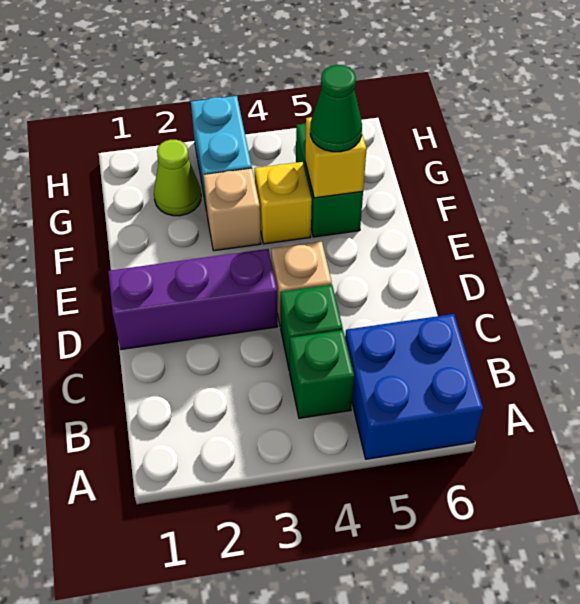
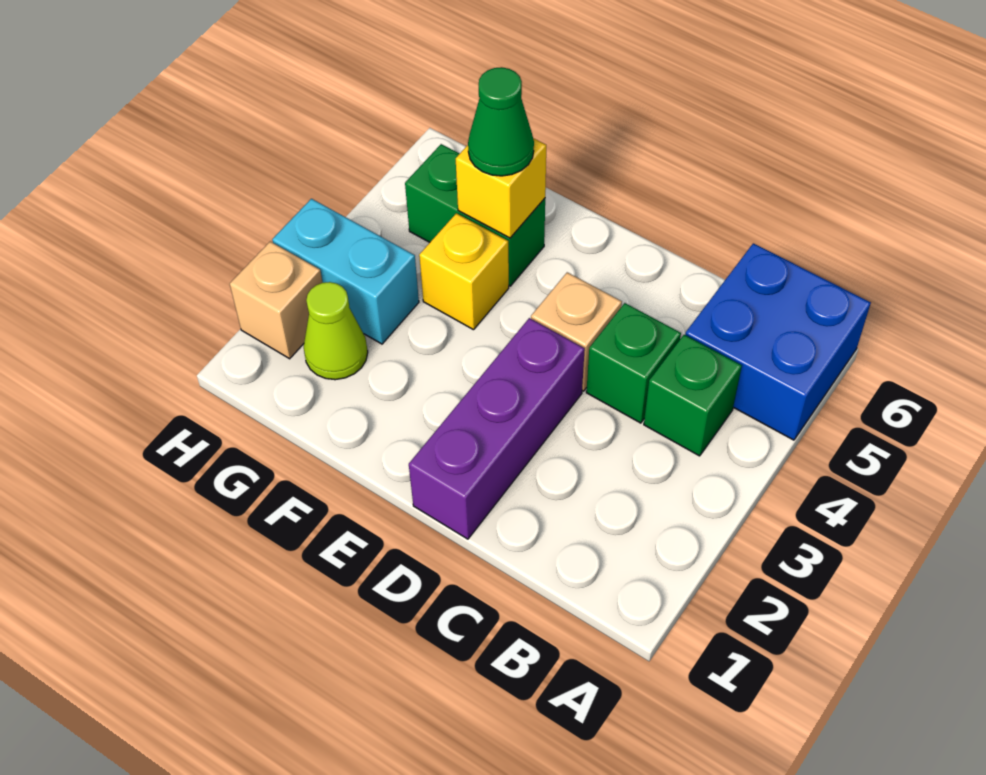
tan brick F3 level 1 -> tan brick H2 level 1

